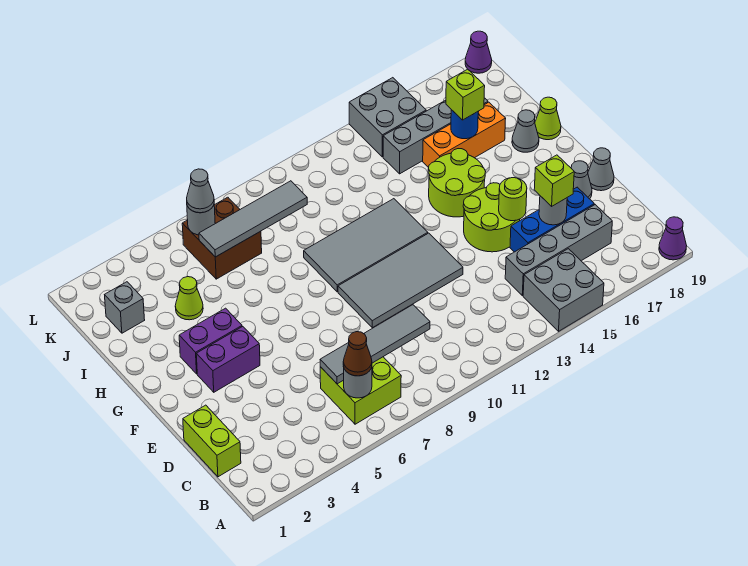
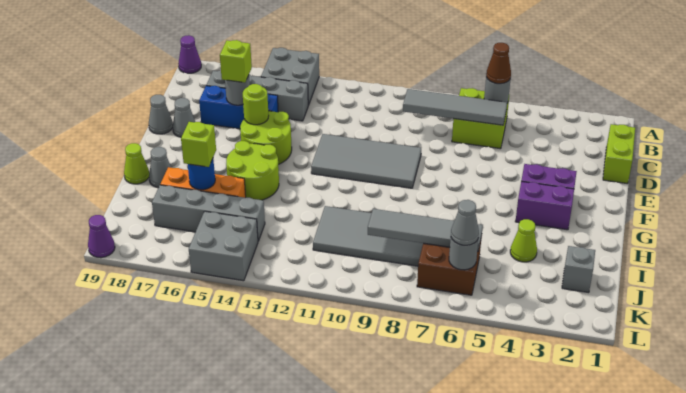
grey tile G9:H12 level 1 -> grey tile I8:J11 level 1

